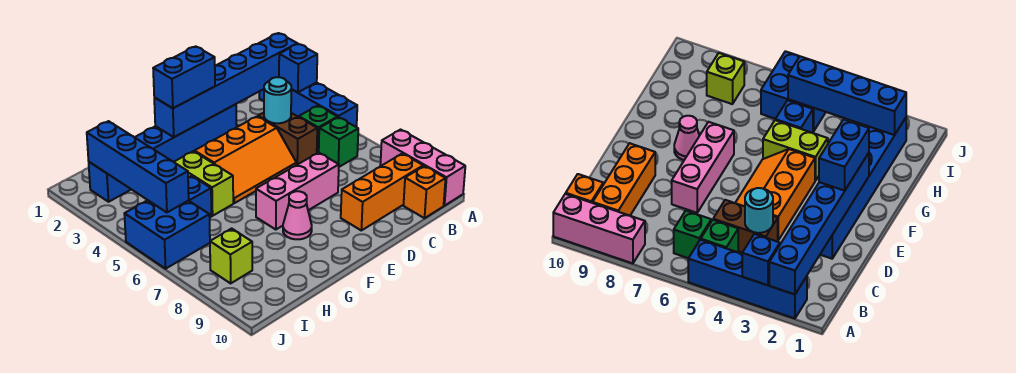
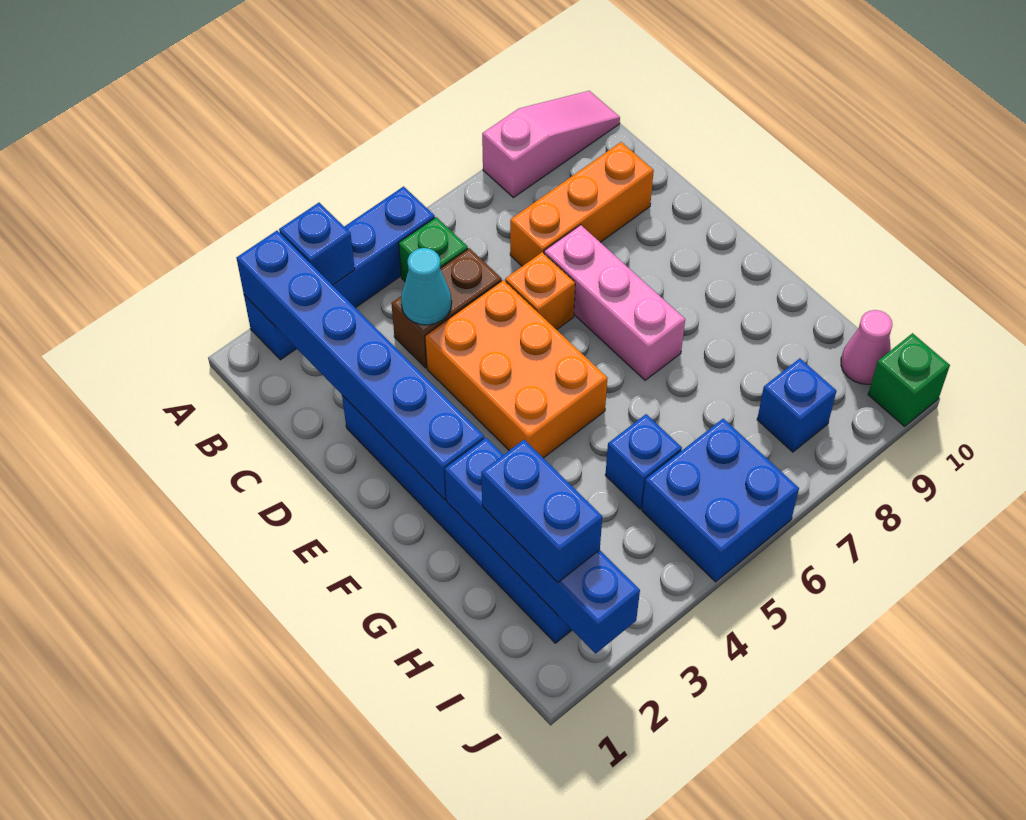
pink brick A8:A10 level 1 -> pink slope A8:A10 level 1 top 8
green brick B6 level 1 -> green brick J10 level 1
orange brick B9:D9 level 1 -> orange brick C7:C9 level 1
orange brick B10 level 1 -> orange brick D6 level 1
cyan round brick C4 level 2 -> cyan cone C4 level 2
orange slope D4:F5 level 1 top 4 -> orange brick D4:F5 level 1
blue brick E2:F2 level 3 -> blue brick H2:I2 level 3
pink cone F8 level 1 -> pink cone I10 level 1
lime brick G4:G5 level 1 -> none
blue brick I2:I5 level 2 -> blue brick G2:J2 level 2
lime brick I8 level 1 -> blue brick I8 level 1

